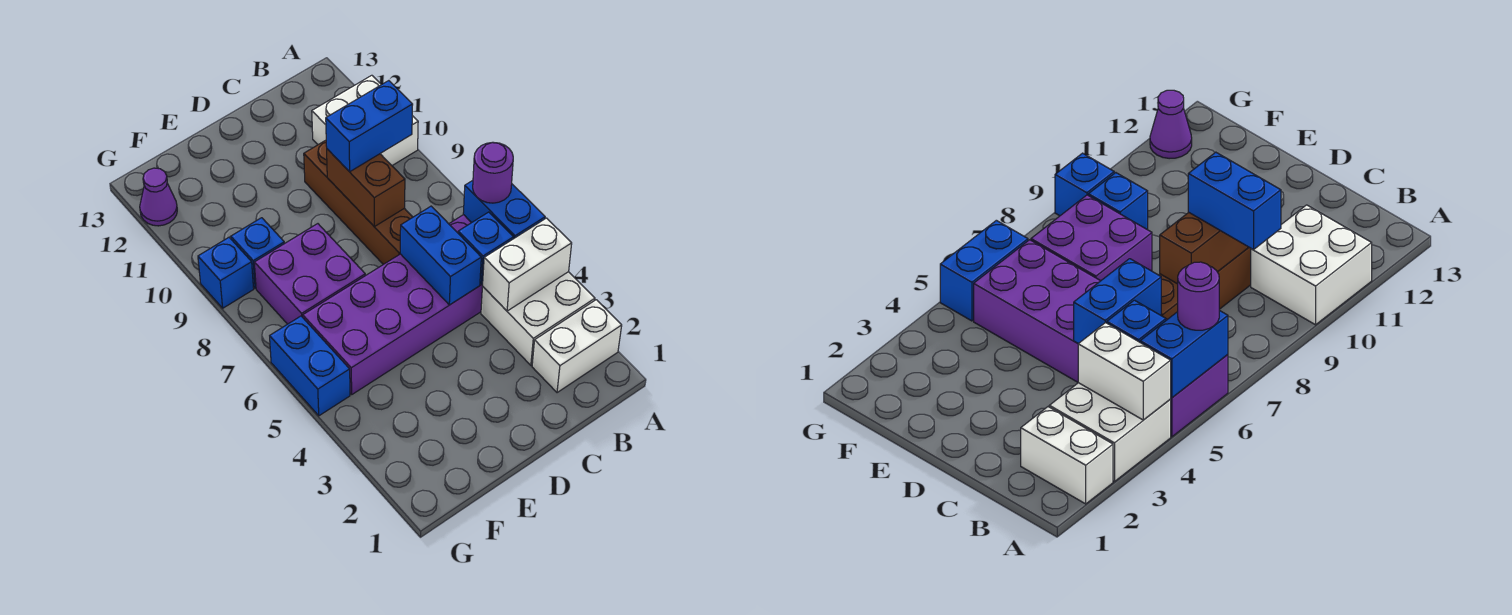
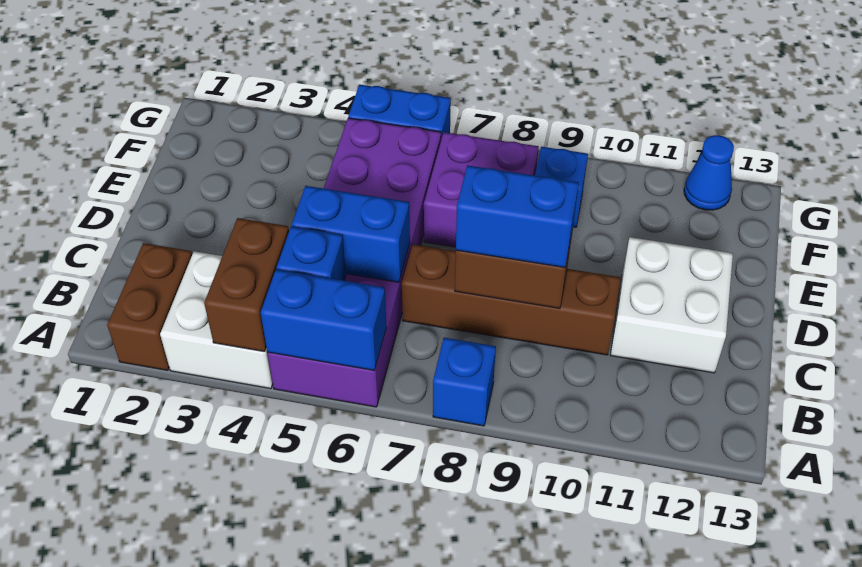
white brick A2:B2 level 1 -> brown brick A2:B2 level 1
white brick A4:B4 level 2 -> brown brick A4:B4 level 2
purple round brick A6 level 3 -> none
white brick A10:B11 level 1 -> white brick C11:D12 level 1
blue brick B9:C9 level 3 -> blue brick C8:C9 level 3
blue brick G9 level 1 -> blue brick A8 level 1
purple cone G12 level 1 -> blue cone G12 level 1

